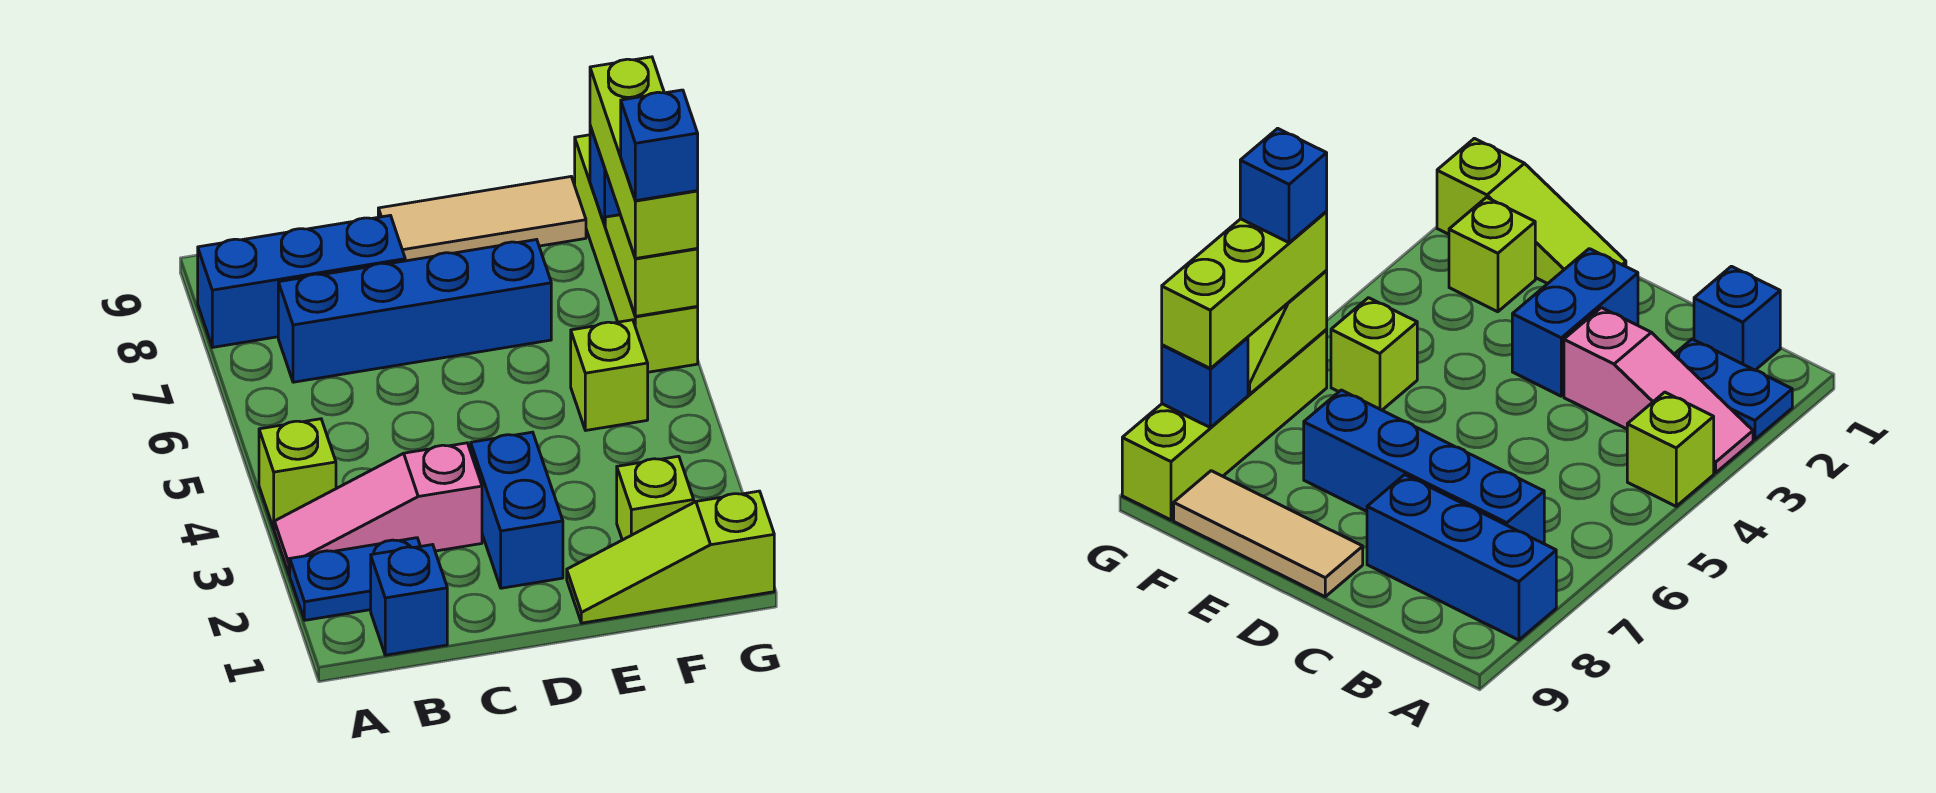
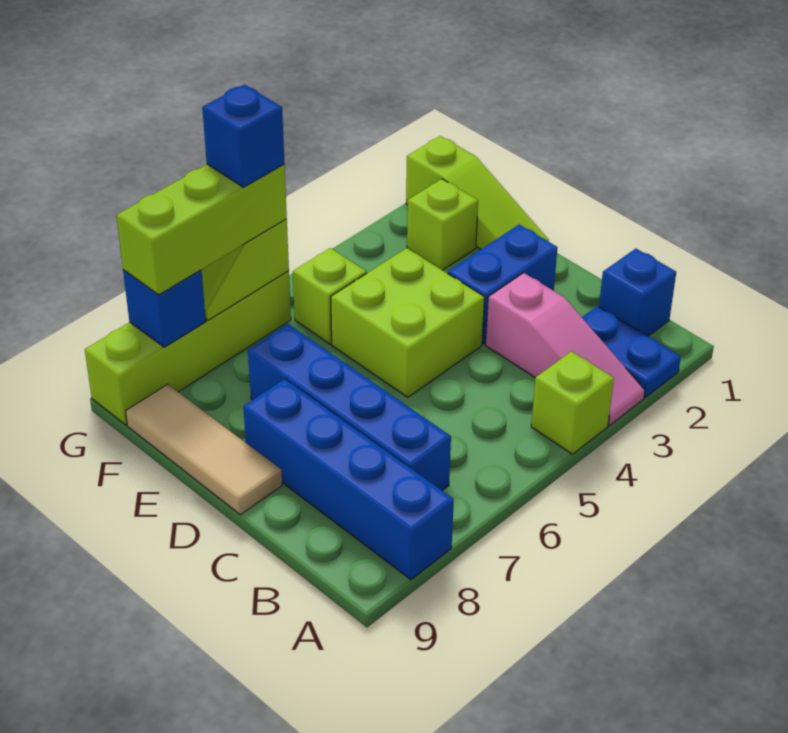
blue brick A8:C8 level 1 -> blue brick A8:D8 level 1
none -> lime brick D4:E5 level 1

